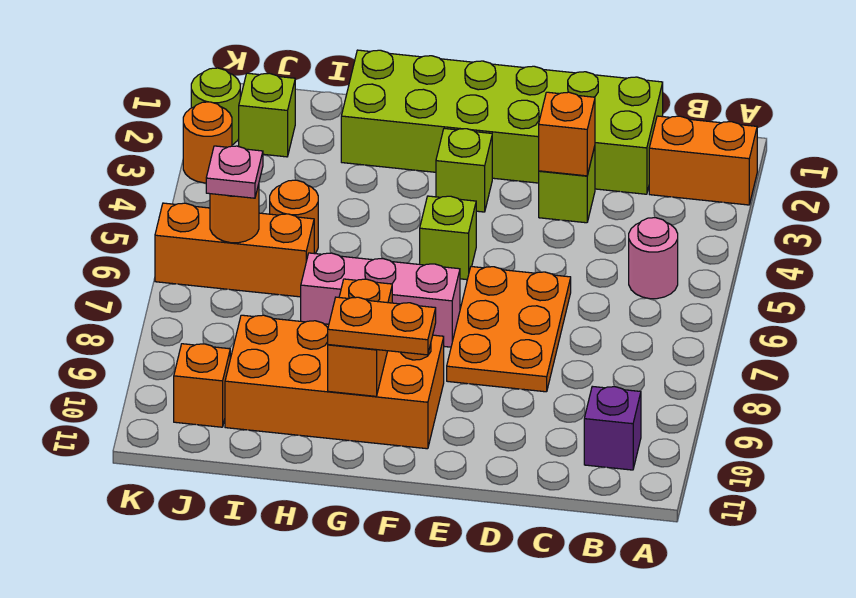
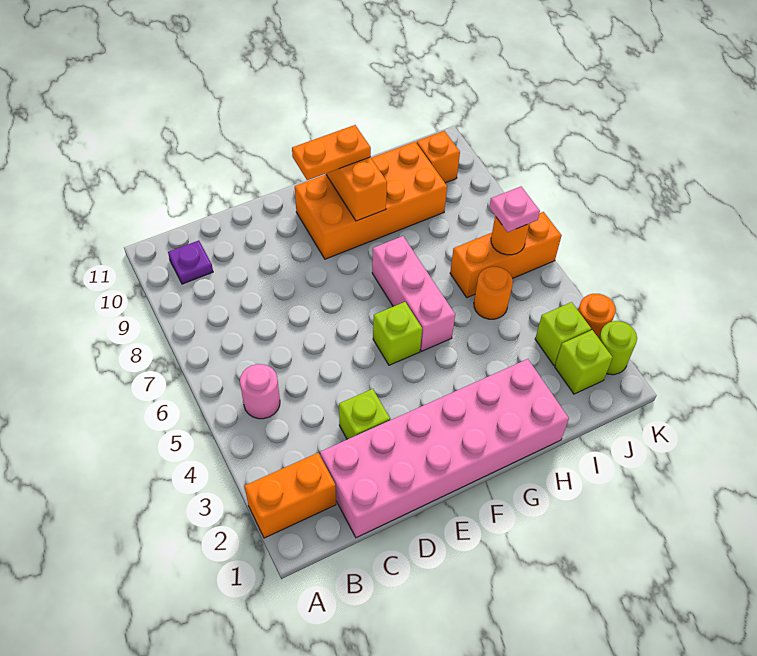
purple brick B10 level 1 -> purple plate B10 level 1
lime brick C1:H2 level 1 -> pink brick C1:H2 level 1
orange brick D3 level 2 -> none
orange plate D6:E8 level 1 -> none
lime brick F3 level 1 -> lime brick J3 level 1
pink brick F7:H7 level 1 -> pink brick G5:G7 level 1

